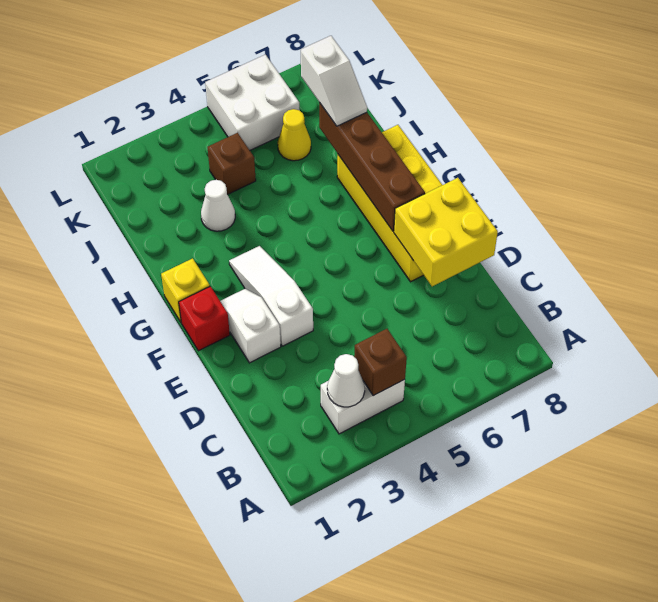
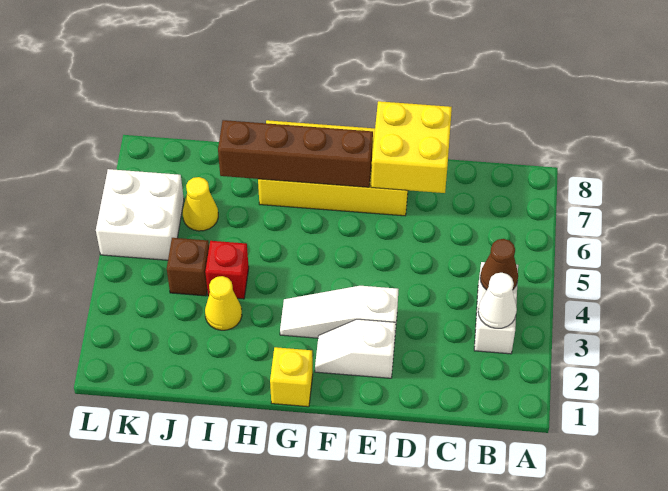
brown brick B4 level 2 -> brown cone B4 level 2
red brick F1 level 1 -> red brick I4 level 1
white cone I3 level 1 -> yellow cone I3 level 1
white slope I7:J7 level 3 top J -> none

